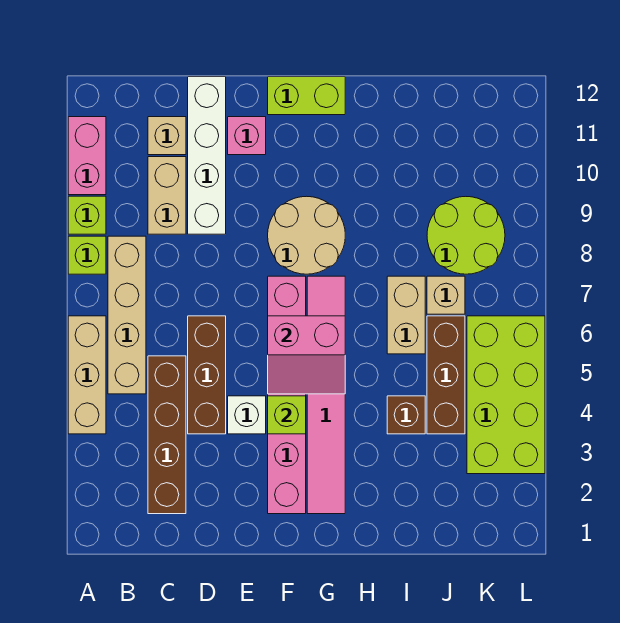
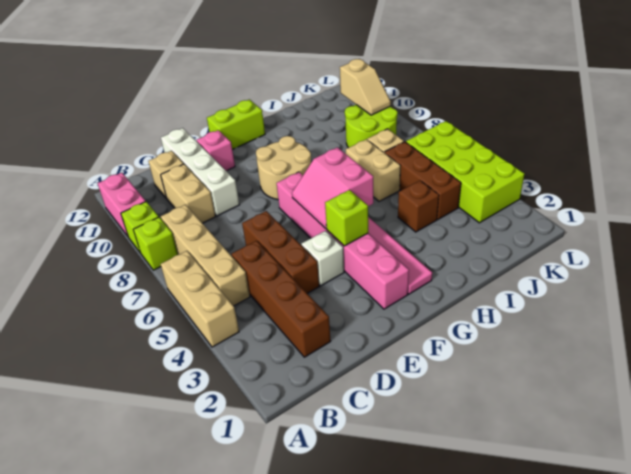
pink slope F5:G6 level 2 top 6 -> pink slope F5:G6 level 2 top G
none -> tan slope K9:K10 level 2 top 10

